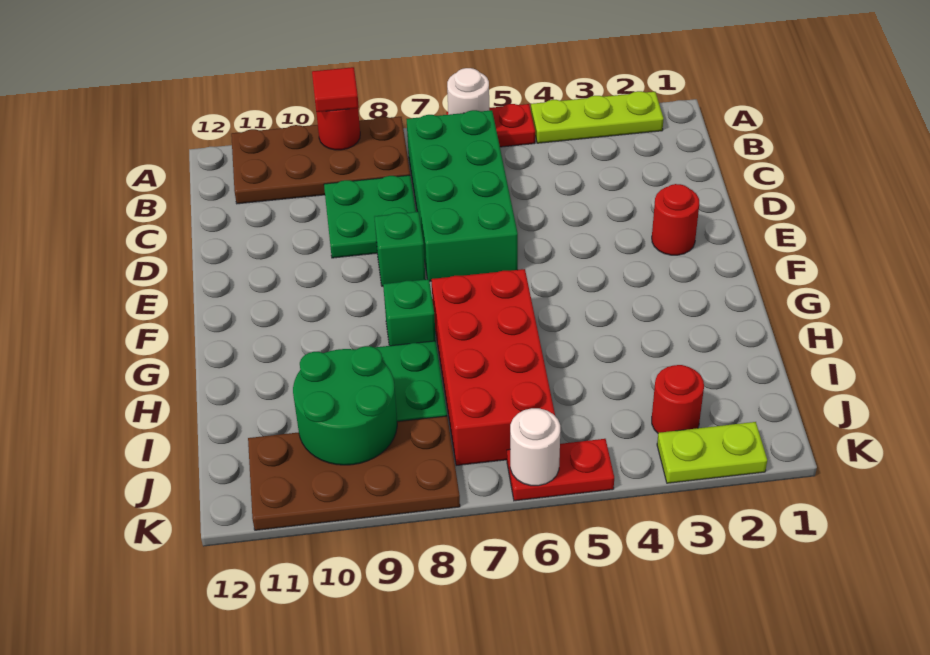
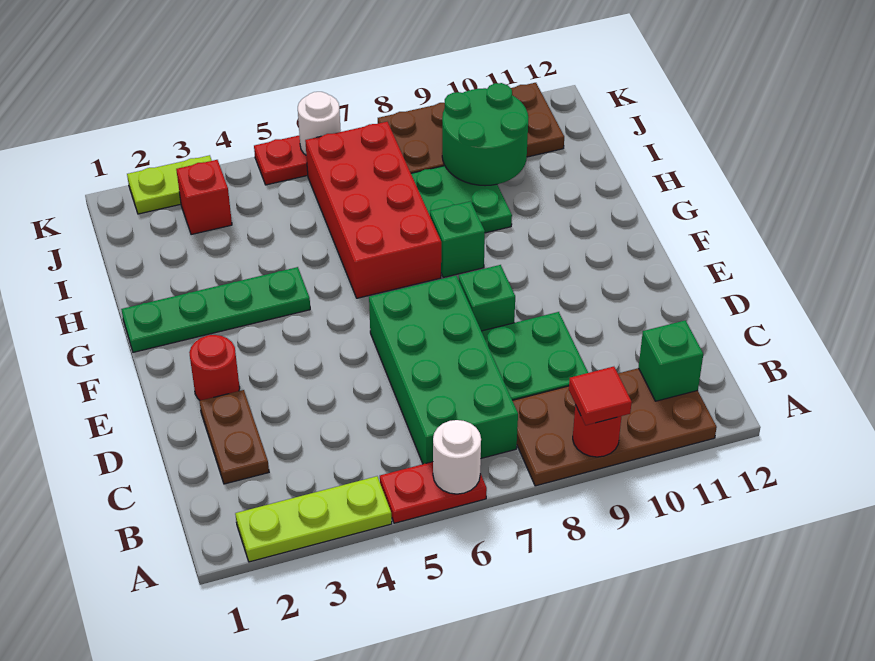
none -> green brick B11 level 2
none -> brown plate C2:D2 level 1
none -> green plate G1:G4 level 1
red round brick J3 level 1 -> red brick J3 level 1

